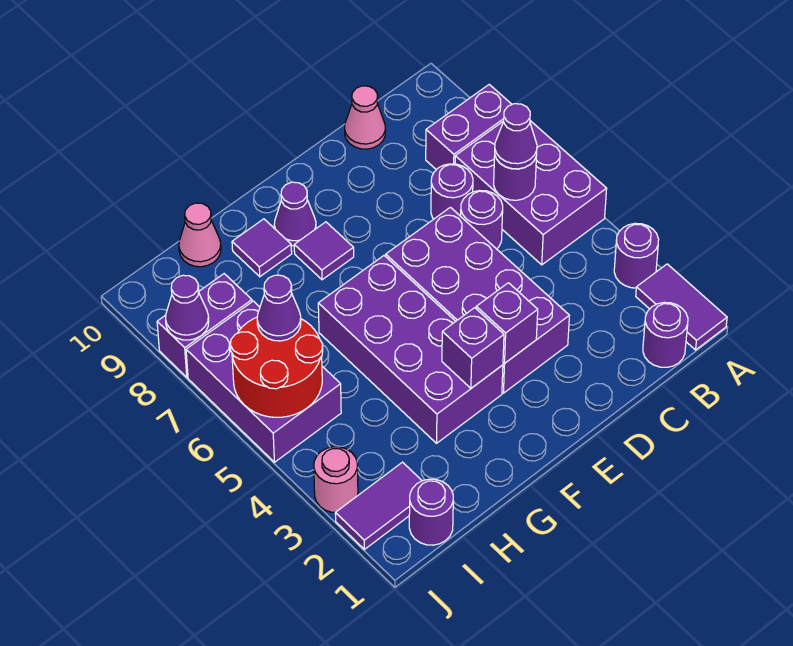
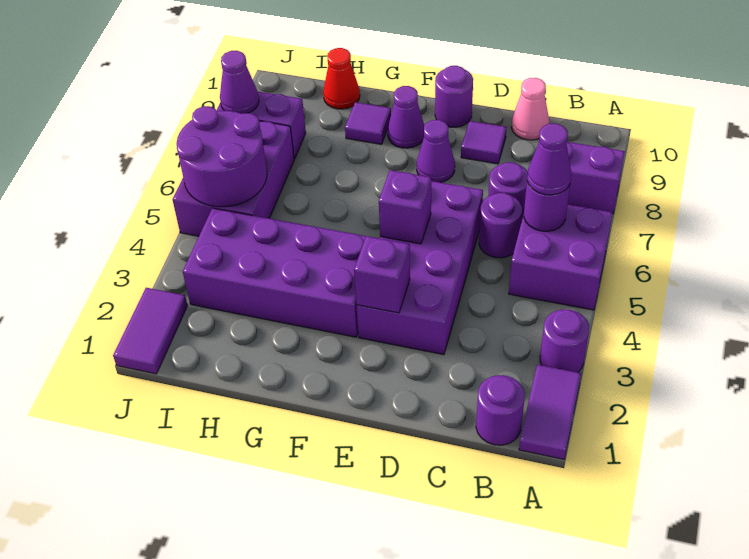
purple brick A5:B7 level 1 -> purple brick A5:B6 level 1
purple brick F3:G6 level 1 -> purple brick F3:I4 level 1
purple brick F3 level 2 -> purple brick E5 level 2
purple tile F8 level 1 -> purple tile D9 level 1
pink cone H10 level 1 -> red cone H10 level 1
purple round brick I1 level 1 -> purple round brick E10 level 1
purple tile I2:J2 level 1 -> purple tile J1:J2 level 1
red round brick I5:J6 level 2 -> purple round brick I5:J6 level 2
purple cone I6 level 3 -> purple cone E8 level 1
pink round brick J3 level 1 -> none

